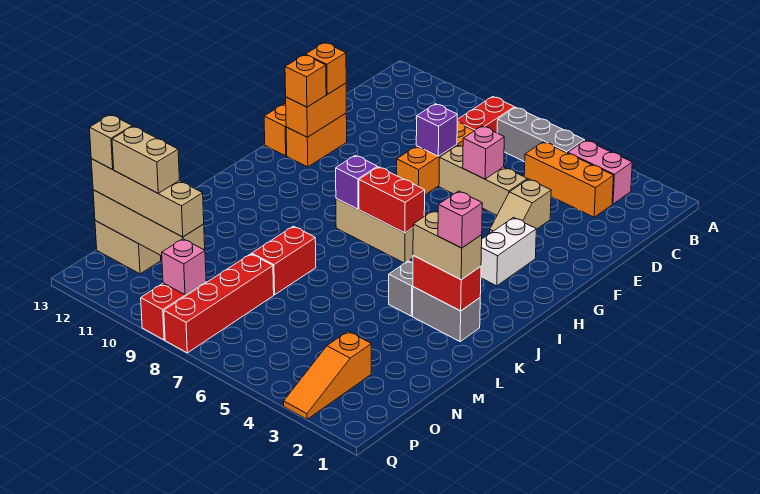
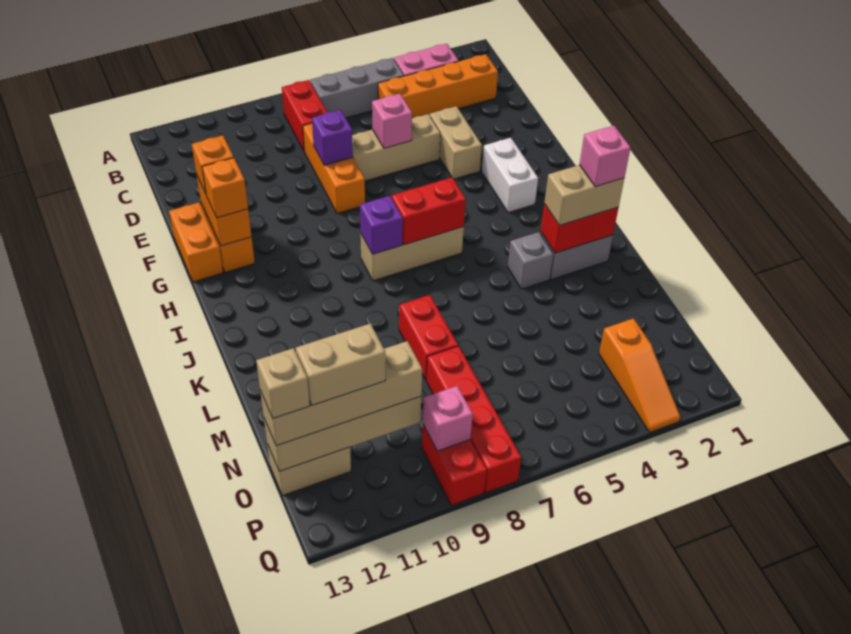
orange brick C3:C5 level 1 -> orange brick C2:C5 level 1
tan slope E4:F4 level 1 top E -> tan brick E4:F4 level 1

